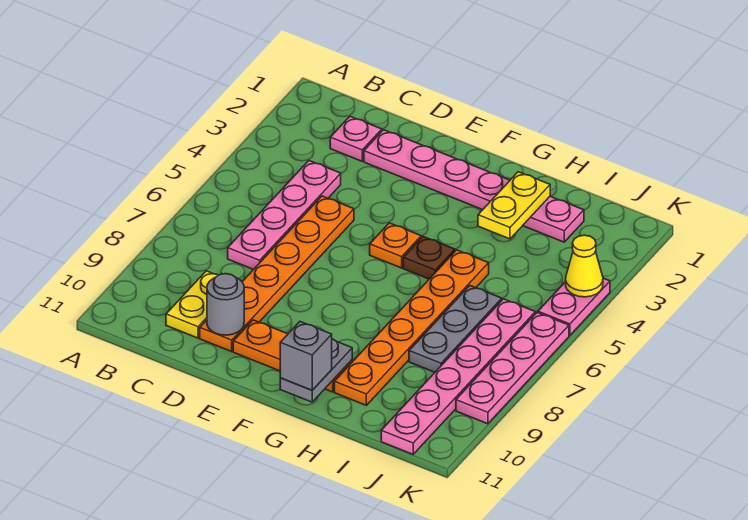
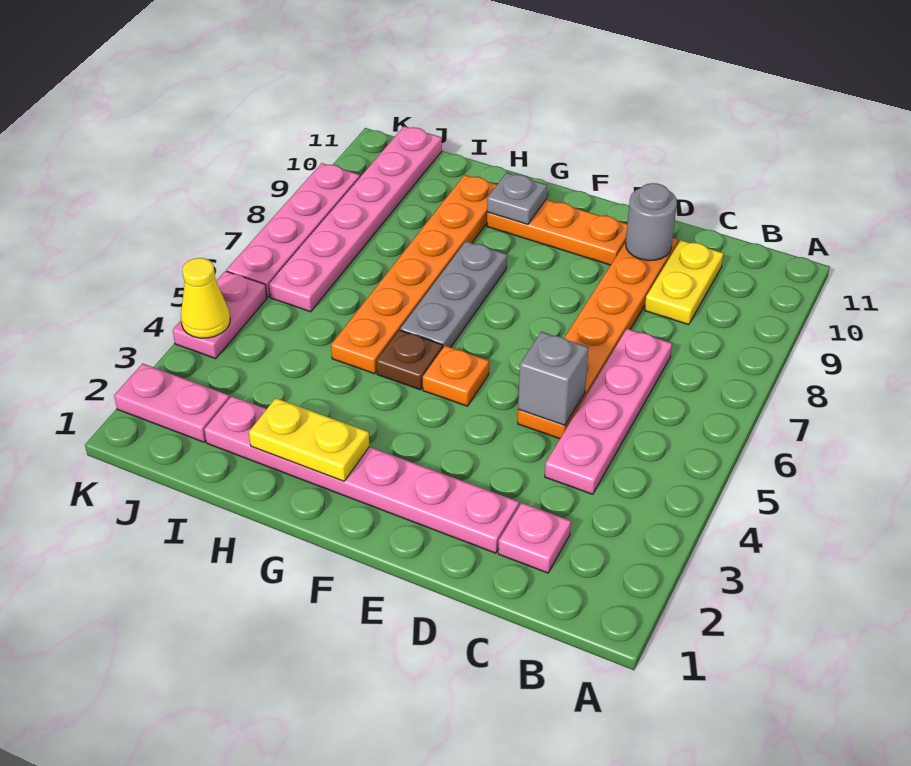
grey plate G10:G11 level 2 -> grey plate G10 level 2
grey brick G11 level 3 -> grey brick D5 level 2
yellow plate H2:H3 level 2 -> yellow plate G2:H2 level 2
grey plate I6:I8 level 1 -> grey plate G6:G8 level 1
none -> pink plate J2:K2 level 1

